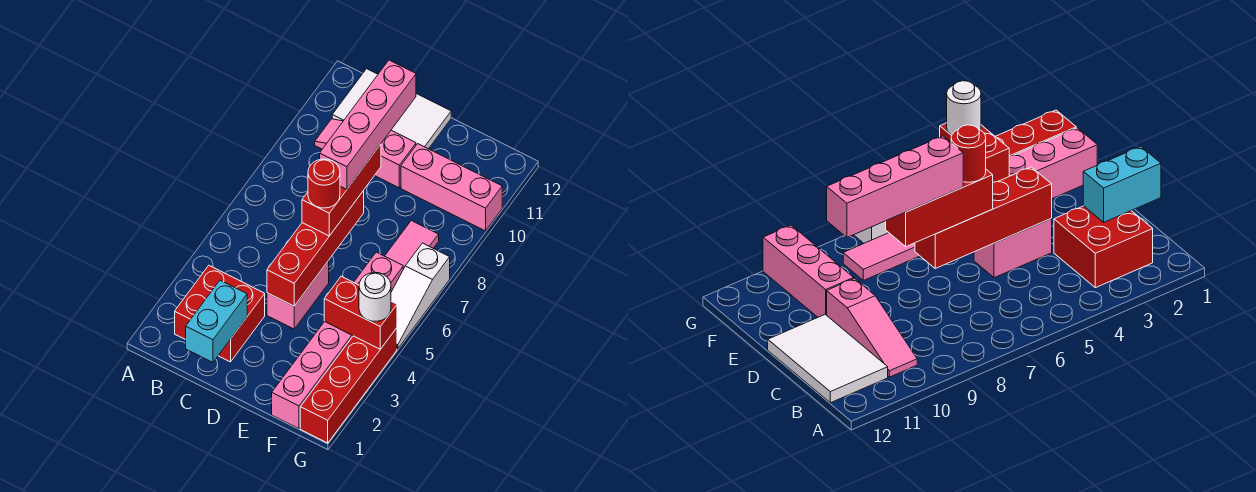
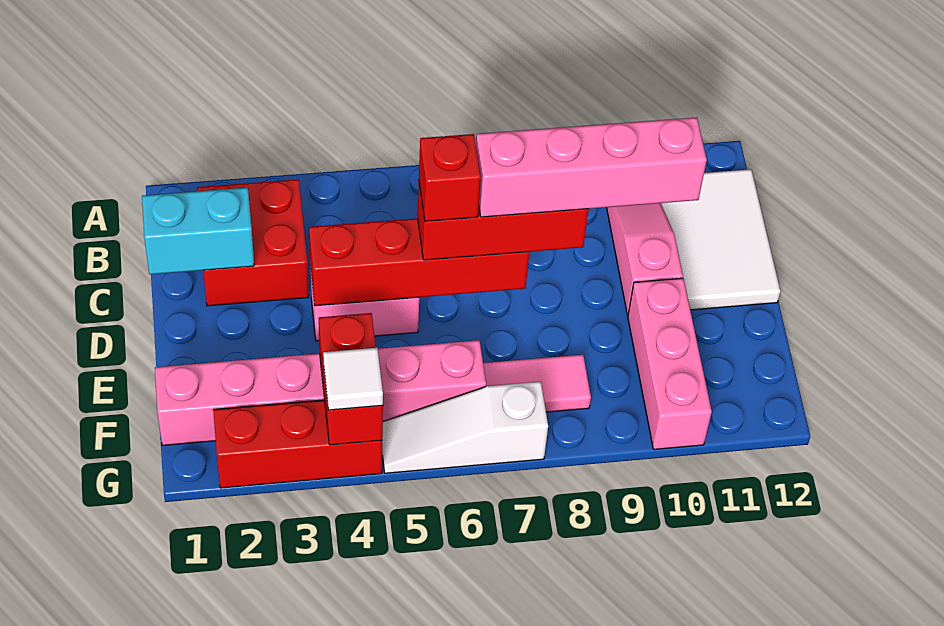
red round brick D6 level 4 -> red brick D6 level 4
red brick G1:G4 level 1 -> red brick G2:G4 level 1
white round brick G4 level 3 -> white tile G4 level 3

